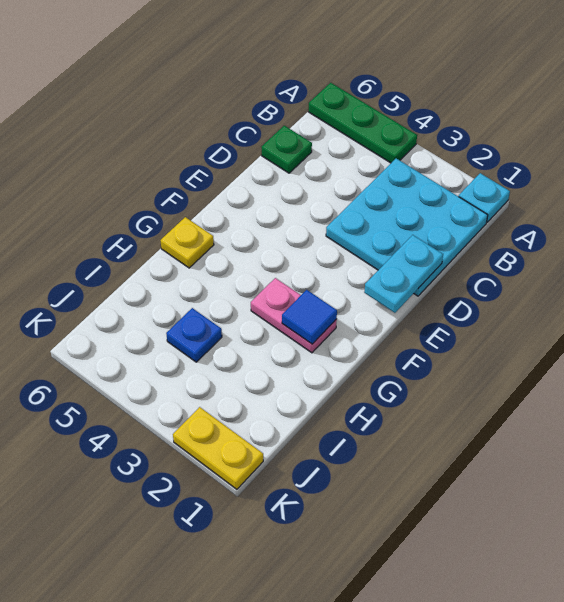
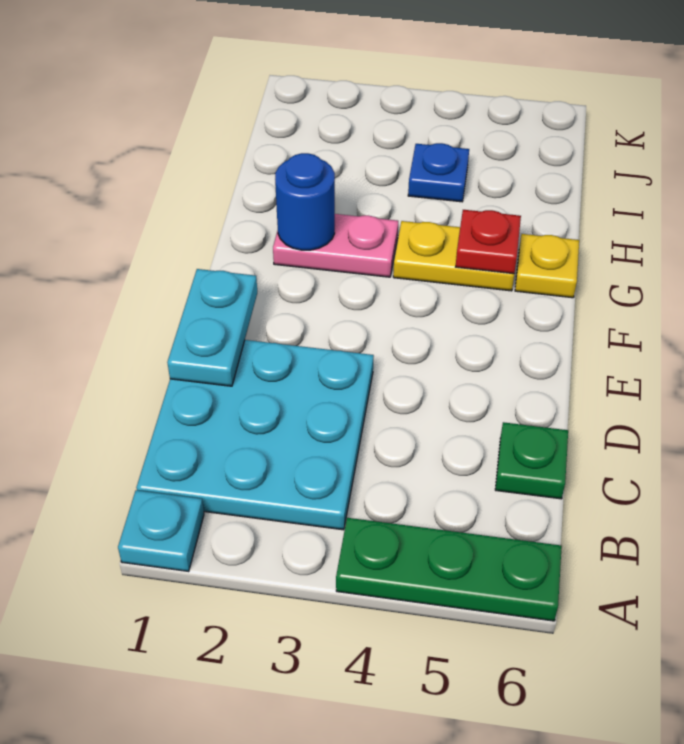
blue tile G2 level 2 -> blue round brick G2 level 2
none -> red plate G5 level 2
yellow plate K1:K2 level 1 -> yellow plate G4:G5 level 1

